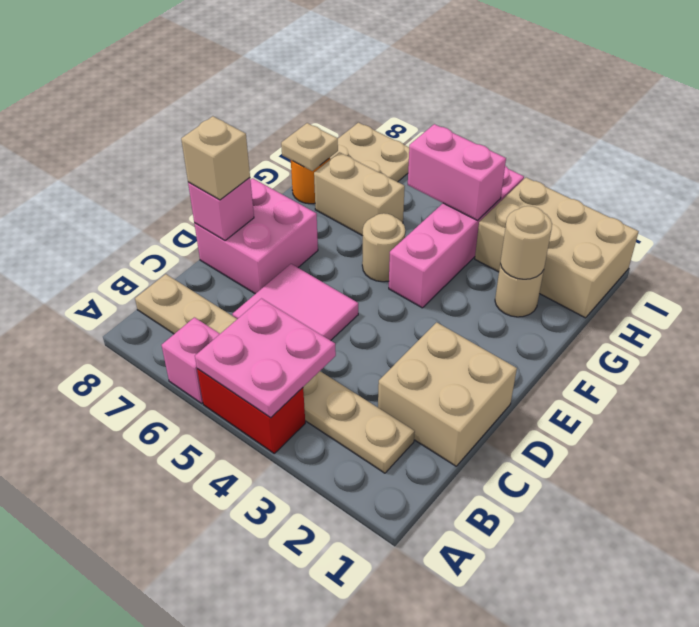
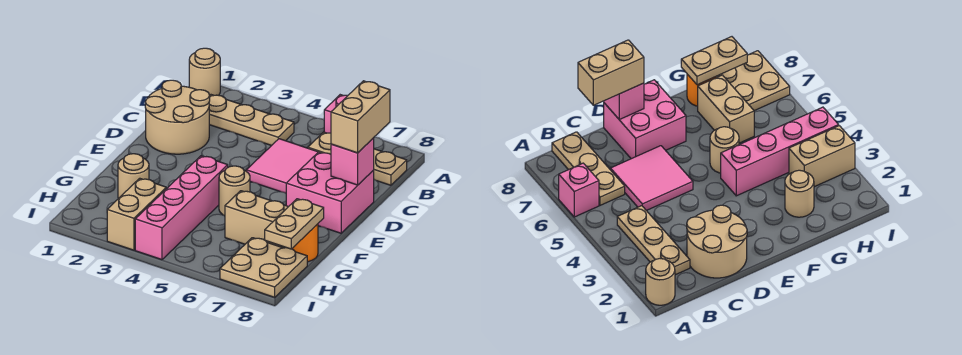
red brick A4:A5 level 1 -> none
pink plate A4:B5 level 2 -> none
tan brick C1:D2 level 1 -> tan round brick C1:D2 level 1
tan brick D8 level 3 -> tan brick C8:D8 level 3
tan round brick G2 level 2 -> tan round brick A1 level 1
tan plate G8 level 2 -> tan plate G8:H8 level 2
tan brick H1:I3 level 1 -> tan brick H3:I3 level 1
pink brick H4:H5 level 2 -> none

